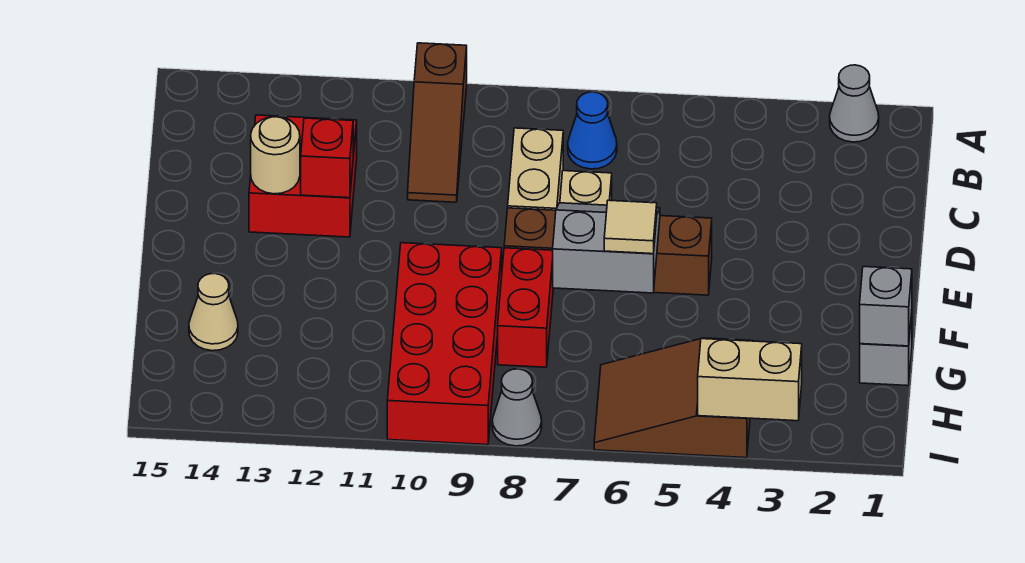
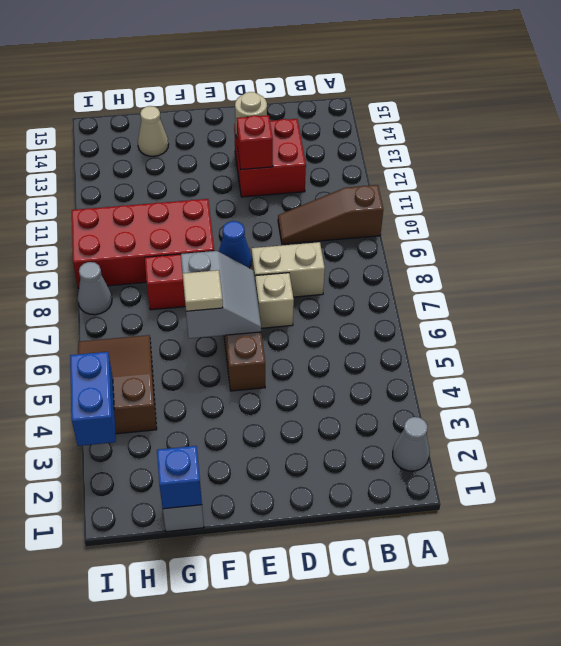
blue cone B7 level 1 -> blue cone E8 level 2
grey brick G1 level 2 -> blue brick G1 level 2
tan brick I3:I4 level 2 -> blue brick I3:I4 level 2

